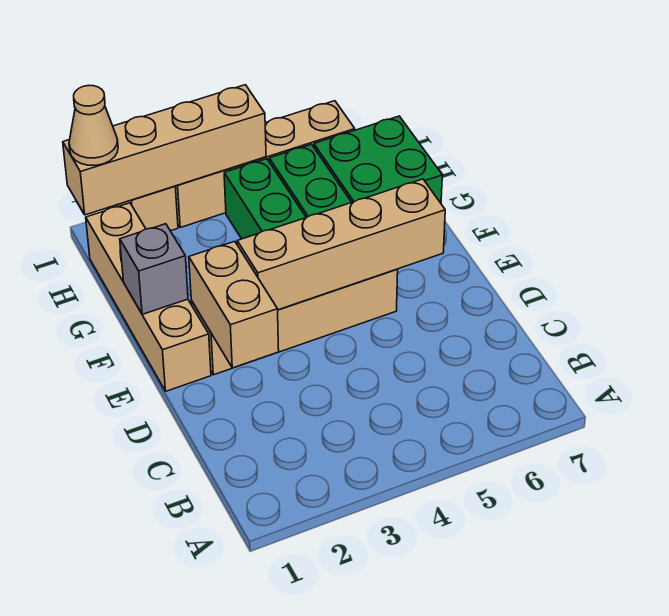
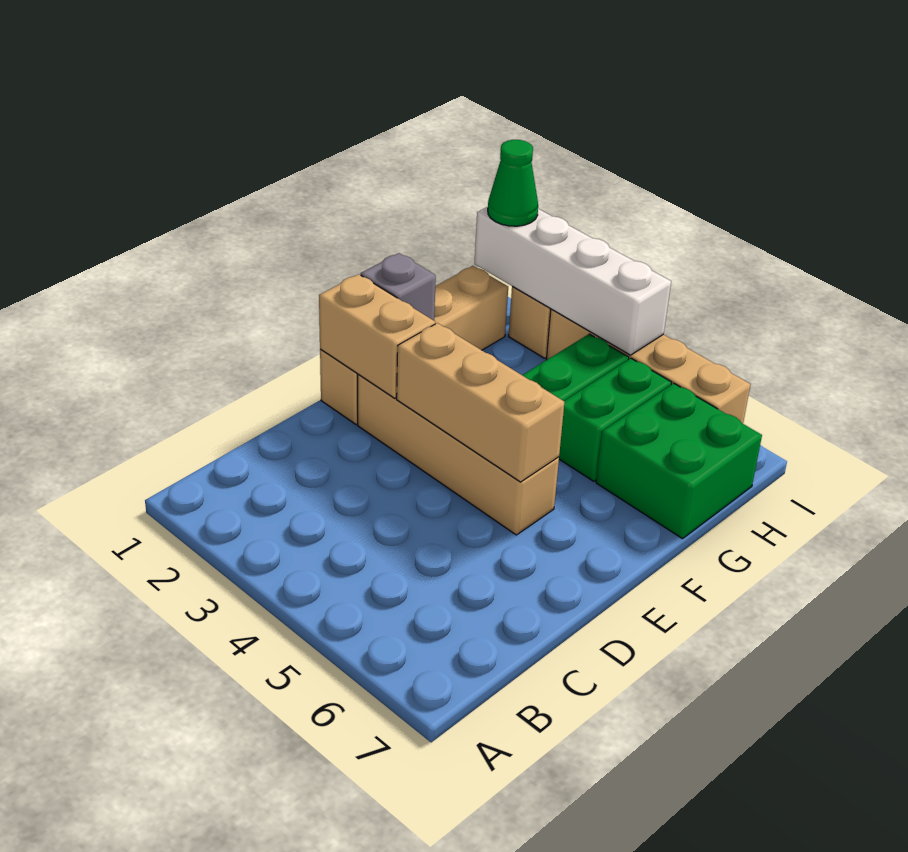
tan brick D2:E2 level 2 -> tan brick E1:E2 level 2
tan brick E3:E6 level 2 -> tan brick E3:E5 level 2
tan brick I1:I4 level 2 -> white brick I1:I4 level 2
tan cone I1 level 3 -> green cone I1 level 3

